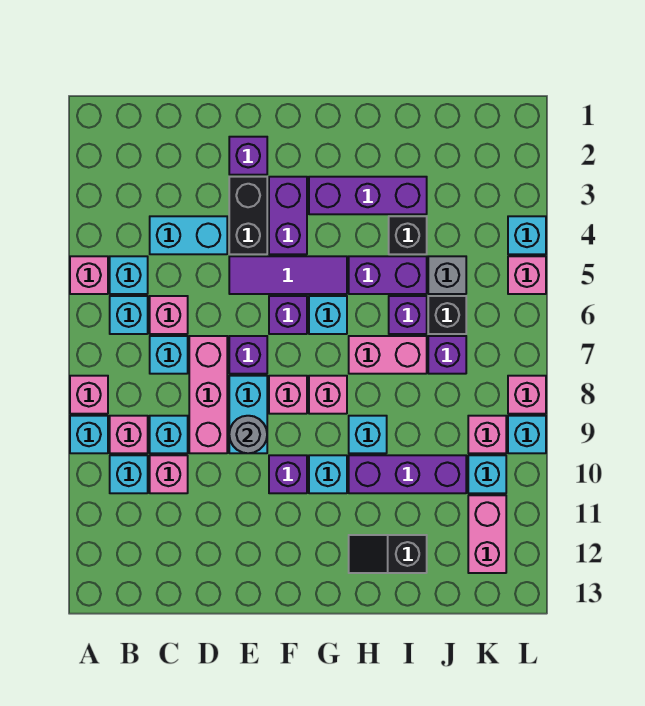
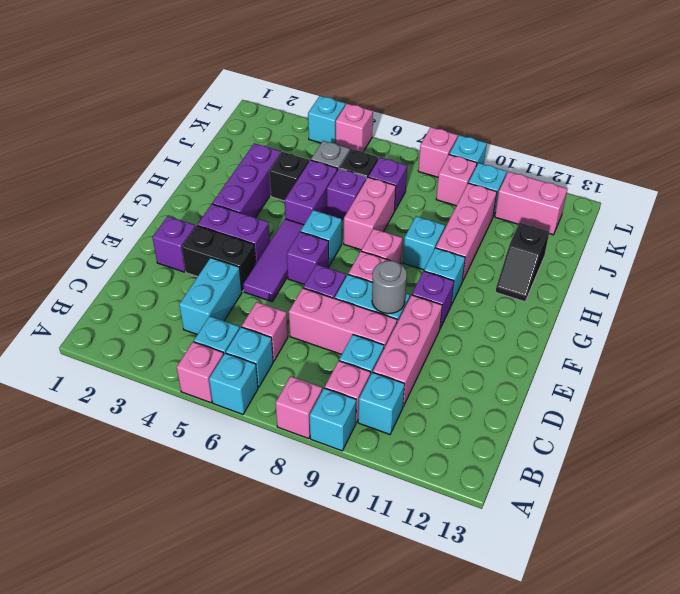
cyan brick C7 level 1 -> cyan brick A6 level 1
pink brick C10 level 1 -> pink brick C10:E10 level 1
purple brick H10:J10 level 1 -> pink brick H10:J10 level 1

